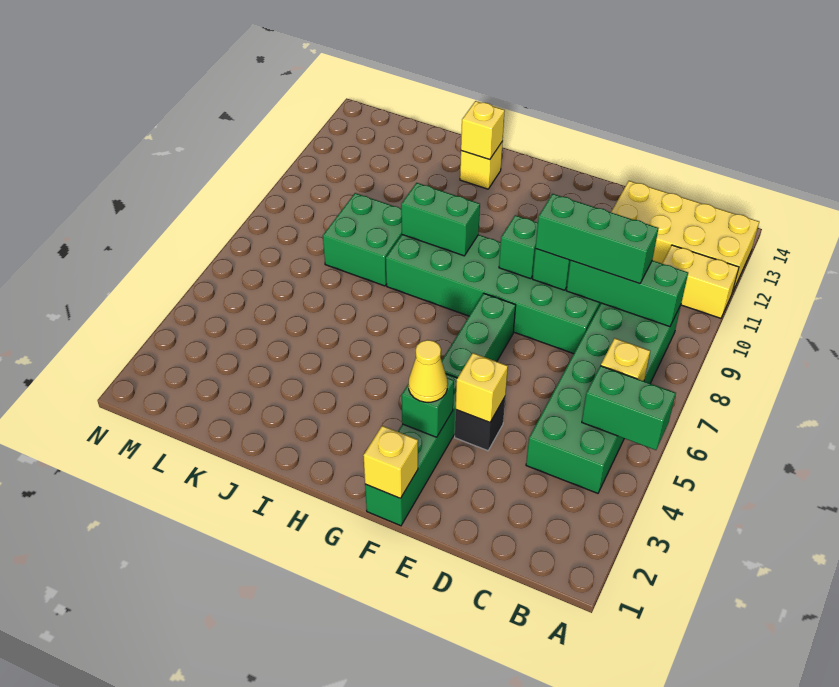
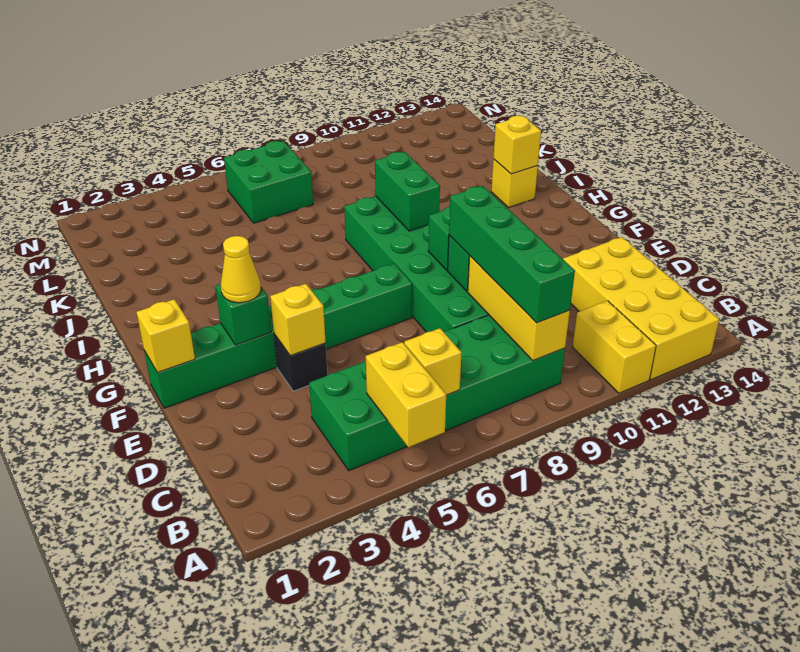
green brick A5:B5 level 2 -> yellow brick A5:B5 level 2
green brick B9:D9 level 2 -> yellow brick B9:D9 level 2
green brick C9:E9 level 3 -> green brick B9:E9 level 3
green brick J8:K9 level 1 -> green brick L6:M7 level 1

